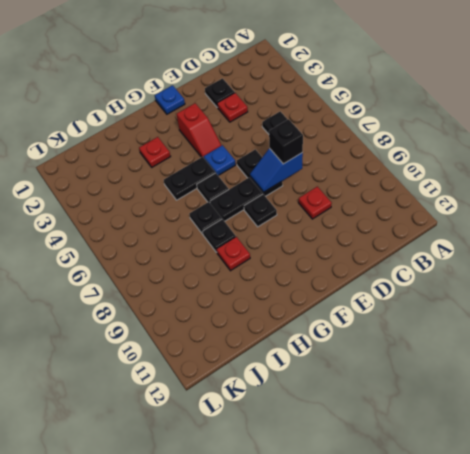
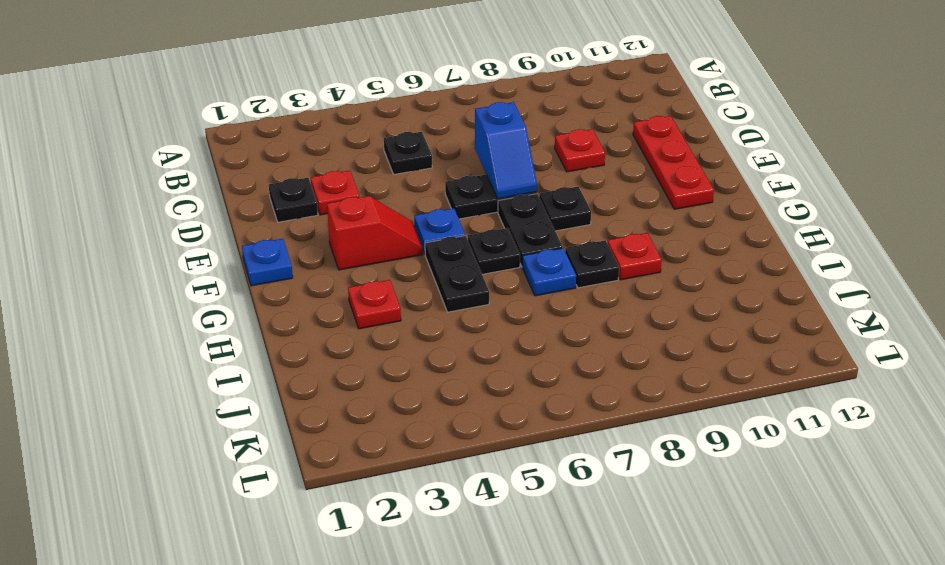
black brick D7 level 3 -> none
none -> red plate D11:F11 level 1
black plate H7 level 1 -> blue plate H7 level 1

